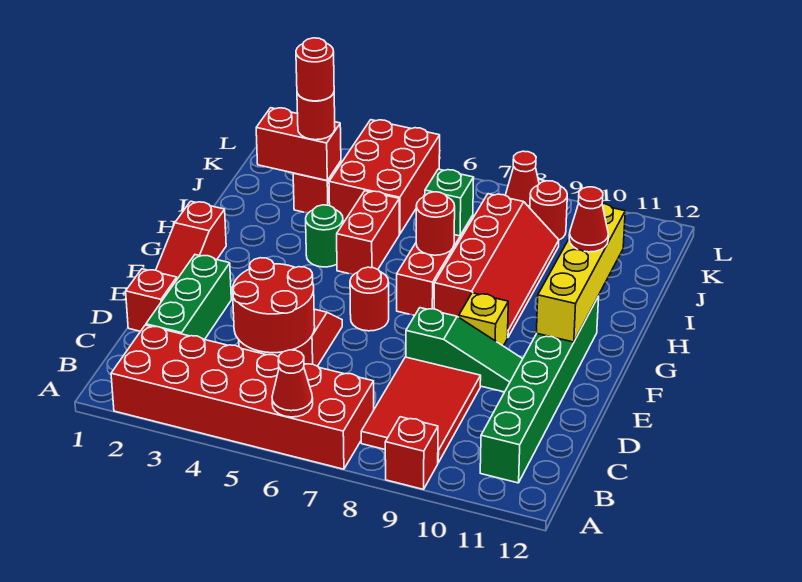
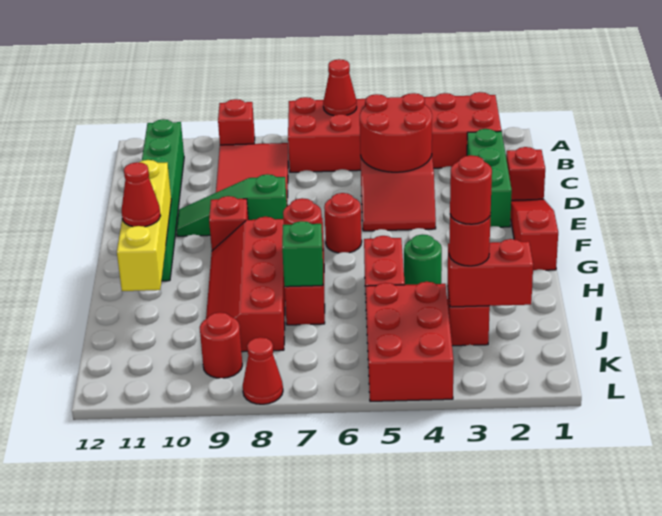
yellow brick F9 level 1 -> red brick F9 level 1

